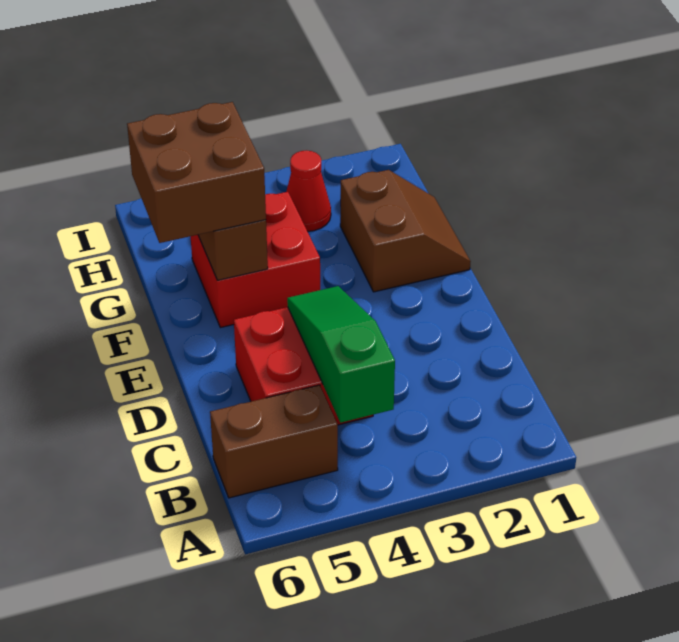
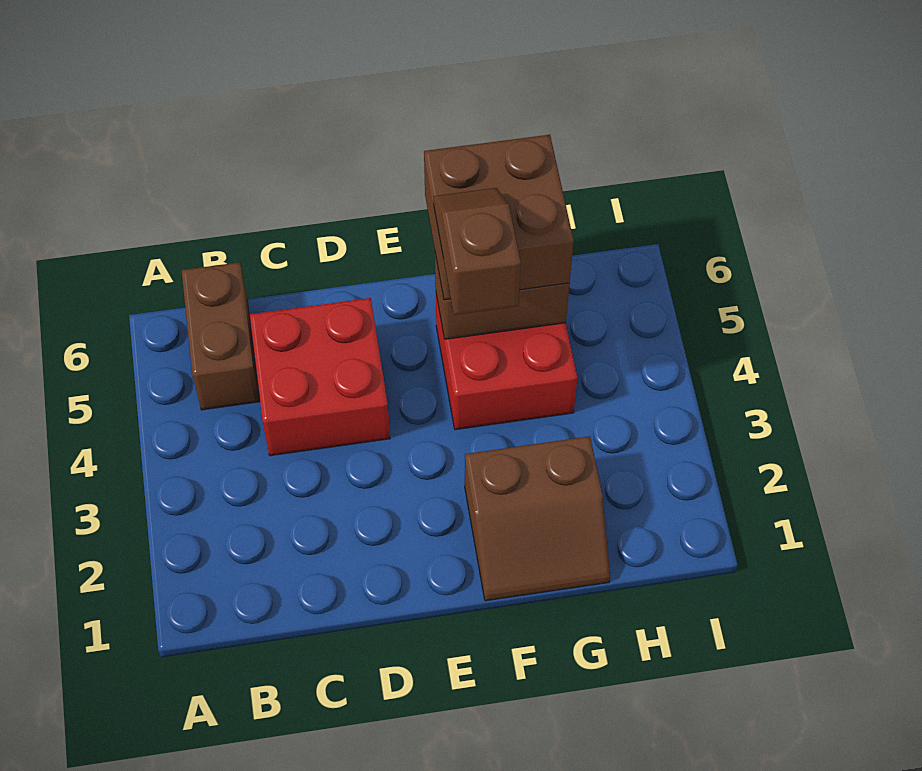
green slope B4:D4 level 2 top B -> none
none -> brown slope F4:F5 level 4 top 4
red cone H3 level 1 -> none

